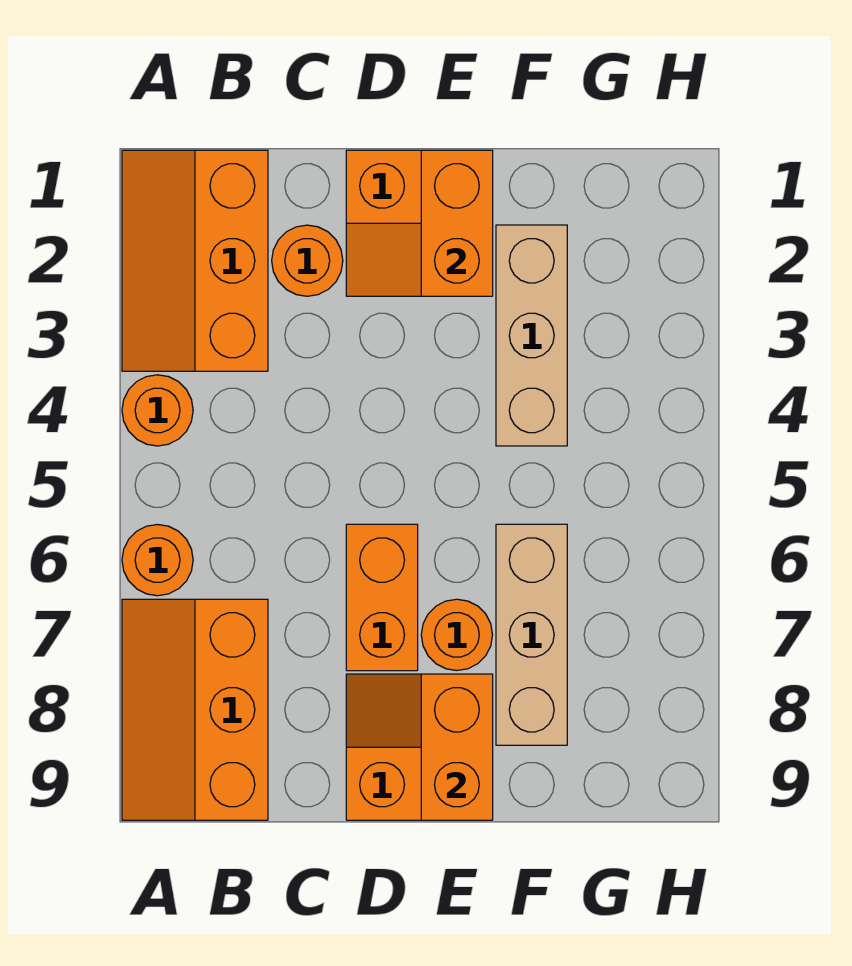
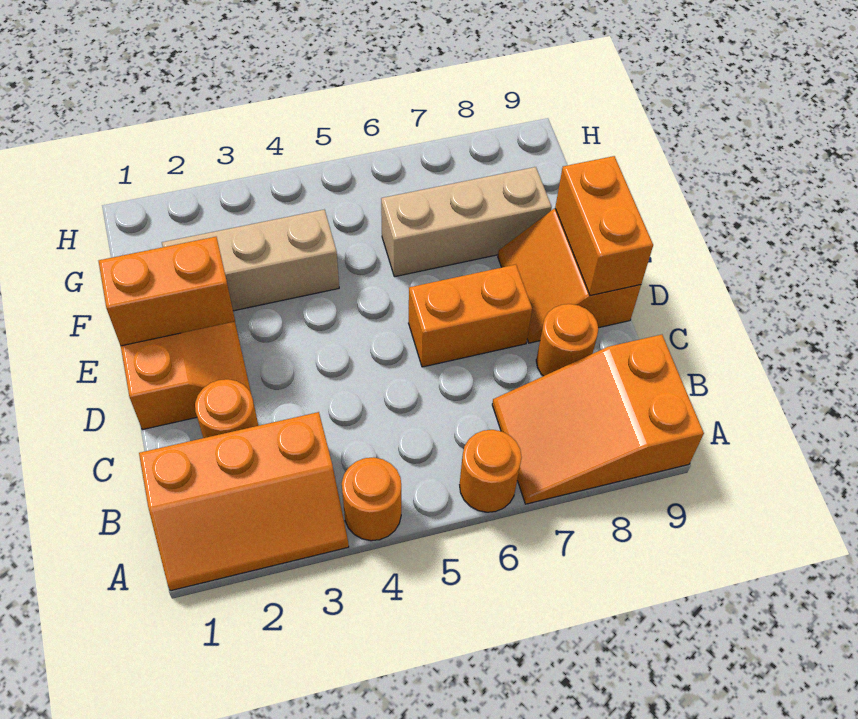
orange slope A7:B9 level 1 top B -> orange slope A7:B9 level 1 top 9
orange round brick E7 level 1 -> orange round brick C8 level 1
orange brick E8:E9 level 2 -> orange brick D9:E9 level 2

